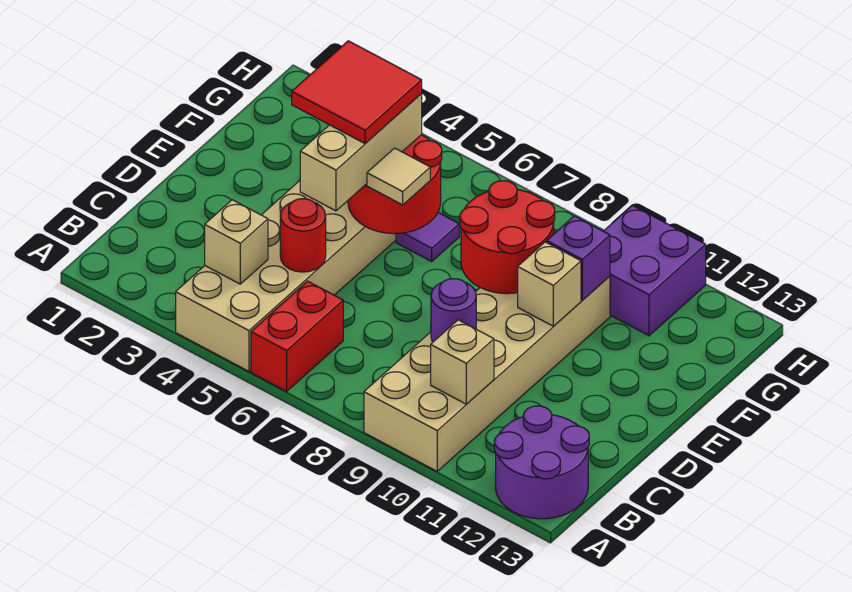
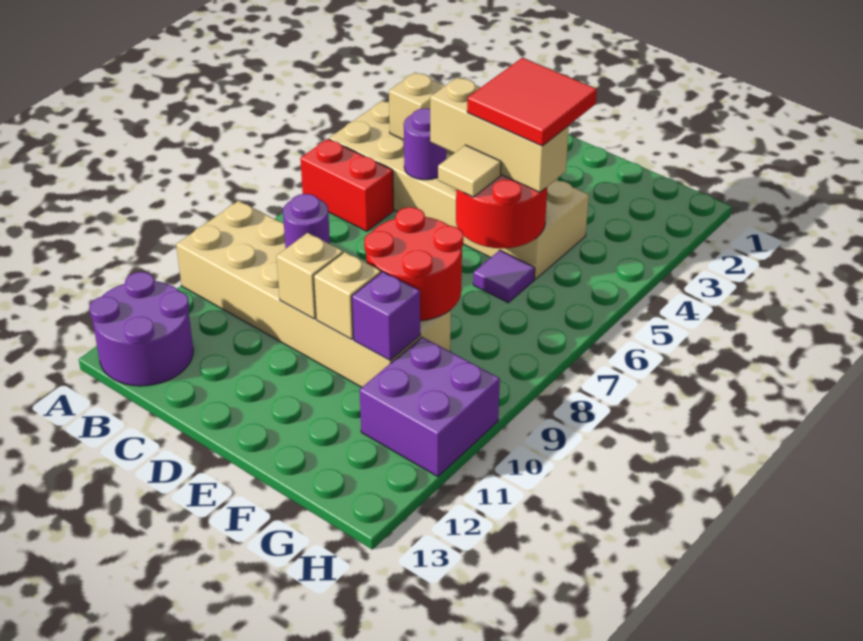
tan brick B10 level 2 -> tan brick D10 level 2
red round brick C5 level 2 -> purple round brick C5 level 2

